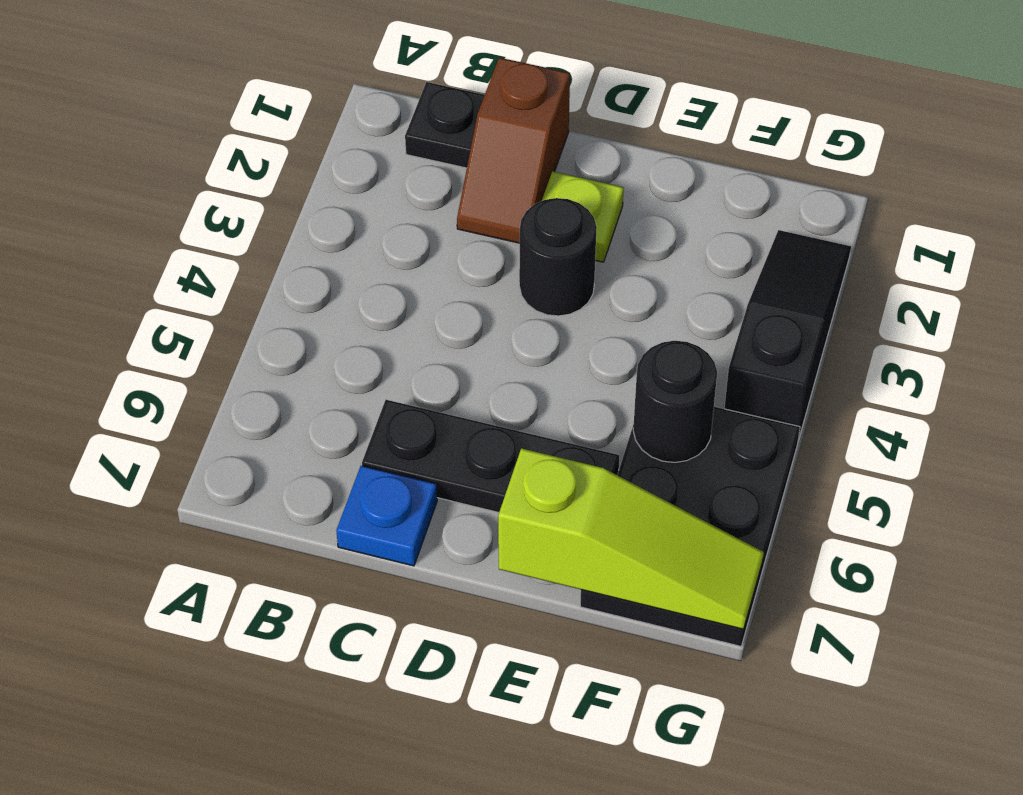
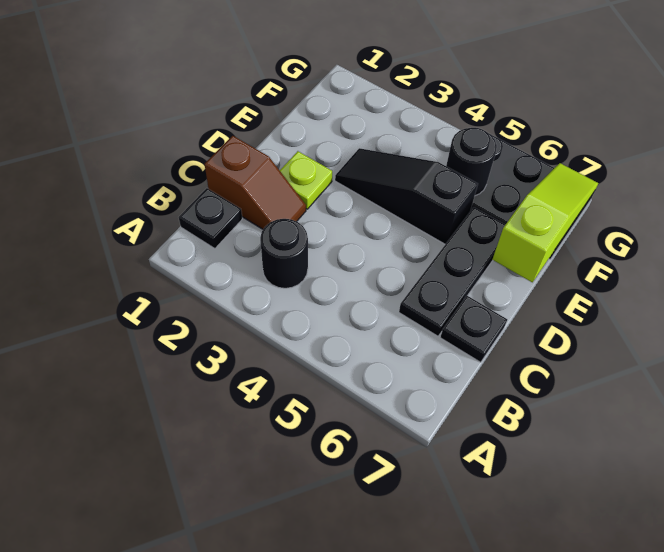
blue plate C7 level 1 -> black plate C7 level 1
black round brick D3 level 1 -> black round brick B3 level 1
black slope G2:G4 level 1 top 4 -> black slope E3:E5 level 1 top 5

